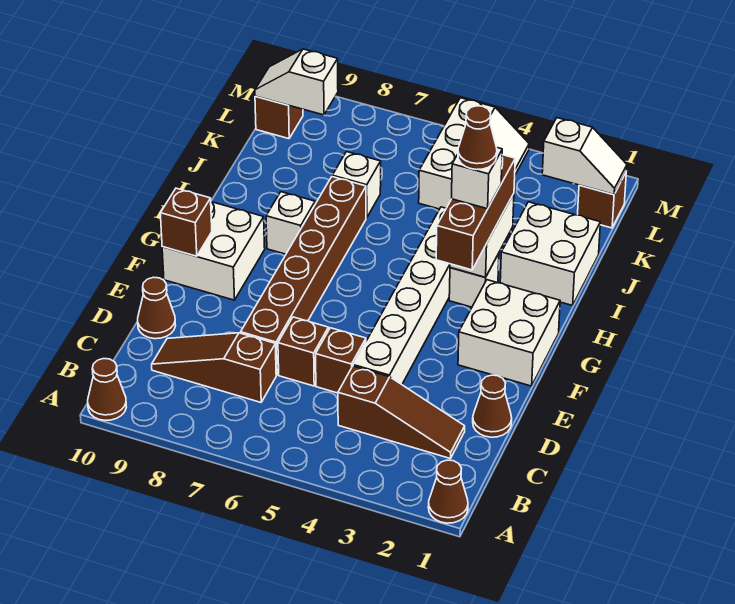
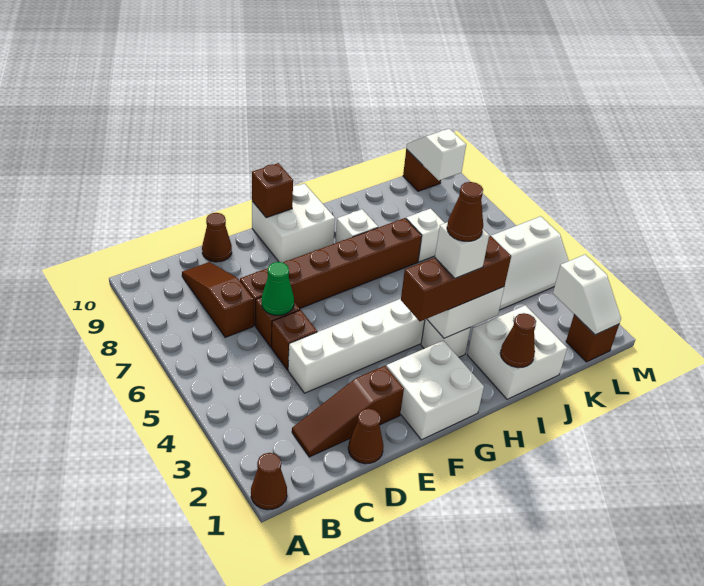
brown cone A10 level 1 -> brown cone I1 level 2
brown slope C2:C4 level 1 top 4 -> brown slope C2:E2 level 1 top E
none -> green cone D6 level 2

